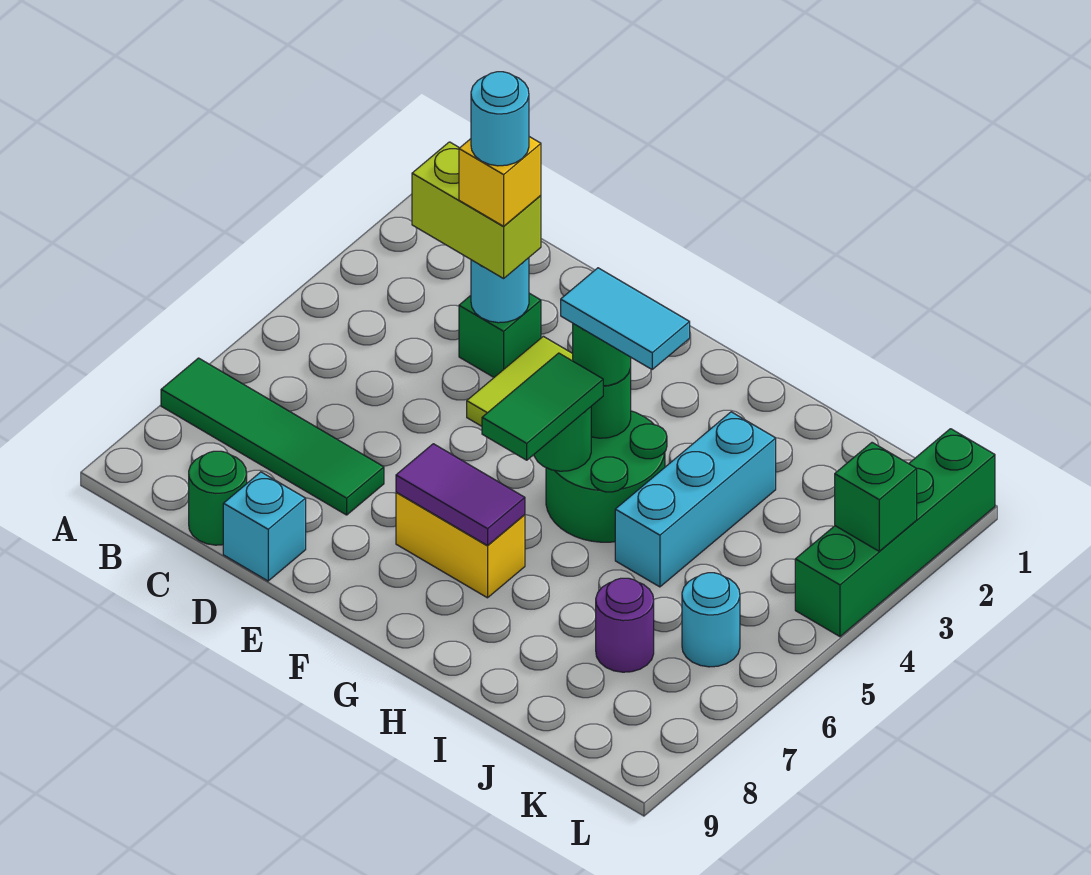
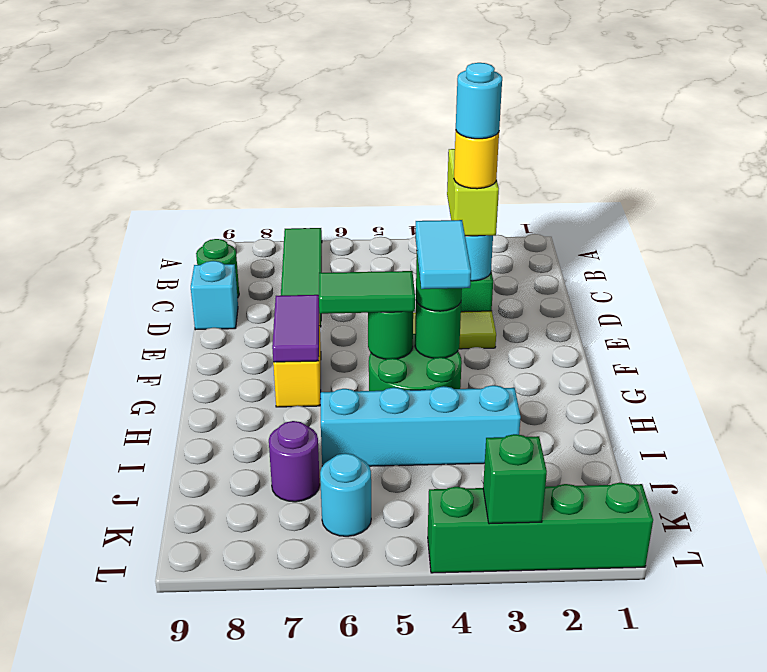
yellow brick D3 level 4 -> yellow round brick D3 level 4
cyan brick I3:I5 level 1 -> cyan brick I3:I6 level 1

